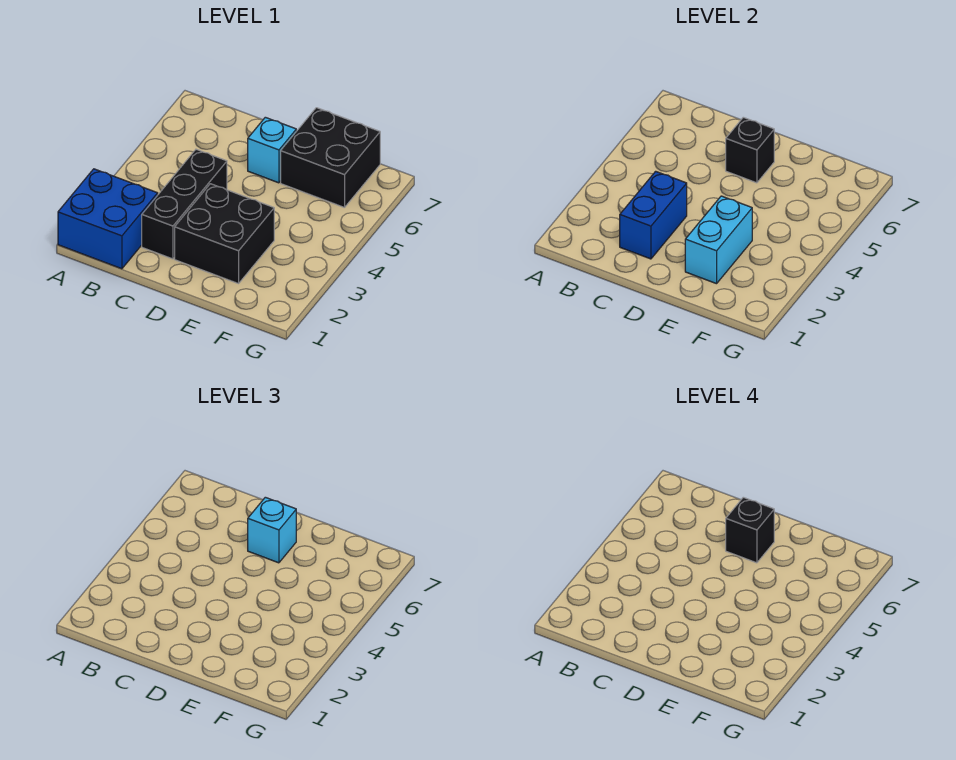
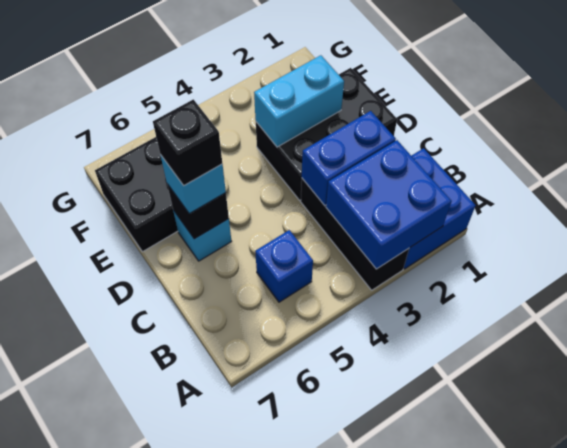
none -> blue brick A2:B3 level 2
none -> blue brick B5 level 1
black brick C2:C4 level 1 -> black brick A3:C3 level 1
black brick D2:E3 level 1 -> black brick D1:E3 level 1

